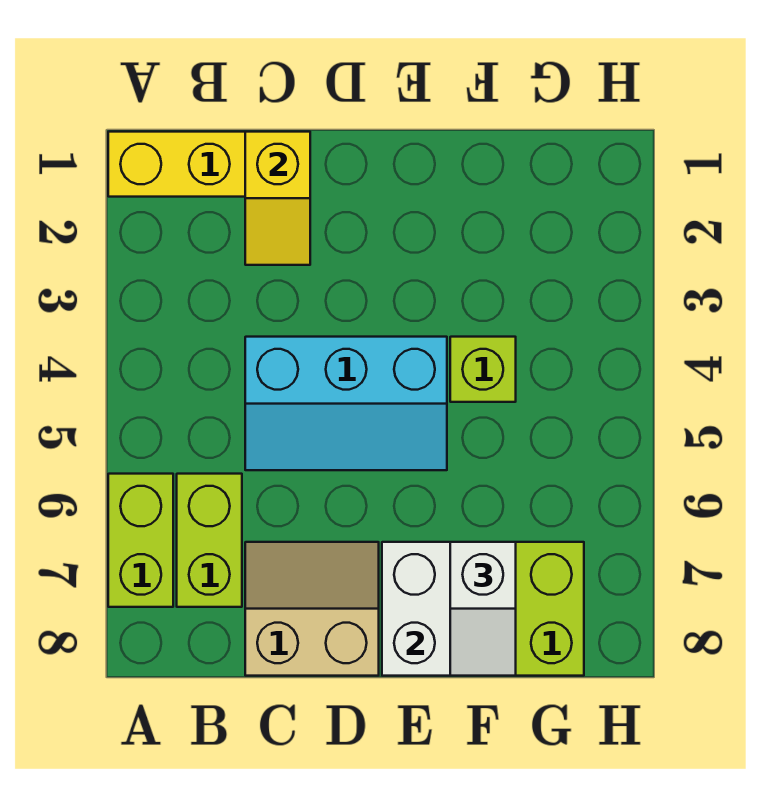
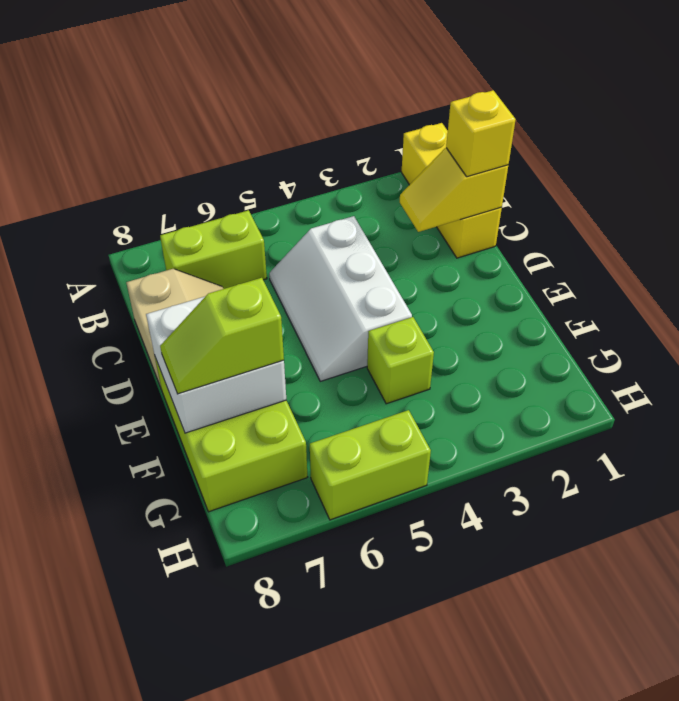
lime brick A6:A7 level 1 -> lime brick H5:H6 level 1
none -> yellow brick C1 level 3
cyan slope C4:E5 level 1 top 4 -> white slope C4:E5 level 1 top 4
white slope F7:F8 level 3 top 7 -> lime slope F7:F8 level 3 top 7

